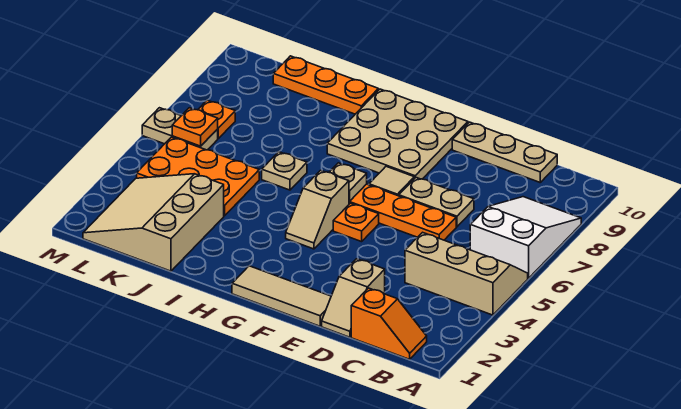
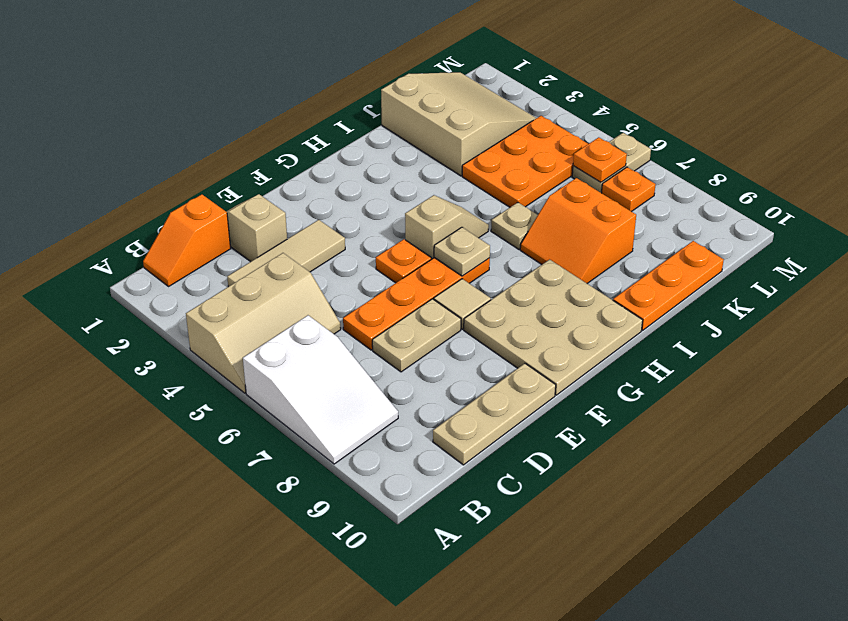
tan tile E1:G1 level 1 -> tan tile C3:E3 level 1
tan slope G4:G5 level 1 top 5 -> tan slope G5:H5 level 1 top G
none -> orange slope I7:J8 level 1 top J

